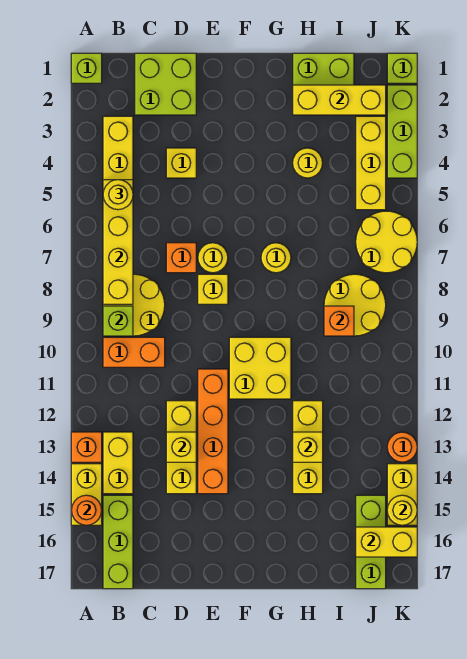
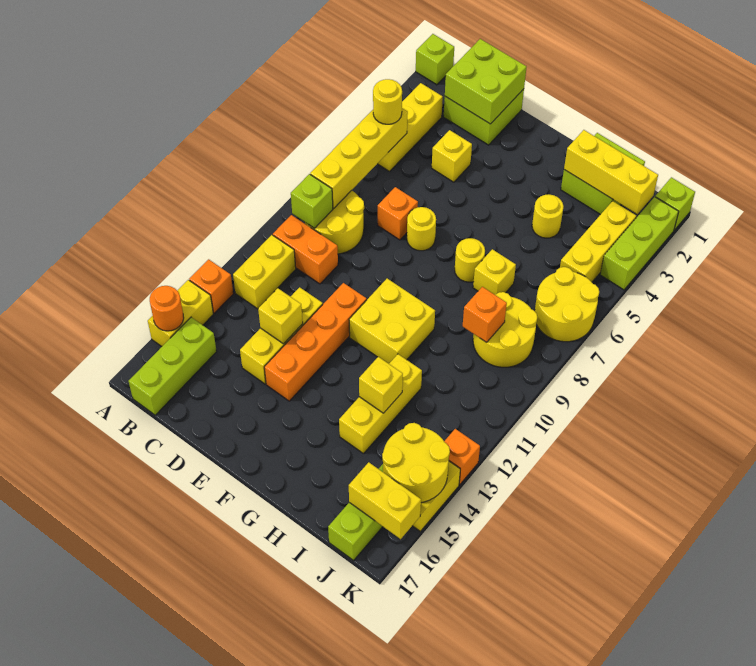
yellow brick B13:B14 level 1 -> yellow brick B11:B12 level 1
none -> lime brick C1:D2 level 2
yellow brick E8 level 1 -> yellow brick H7 level 1
orange round brick K13 level 1 -> orange brick K13 level 1
yellow round brick K15 level 2 -> yellow round brick J14:K15 level 2

